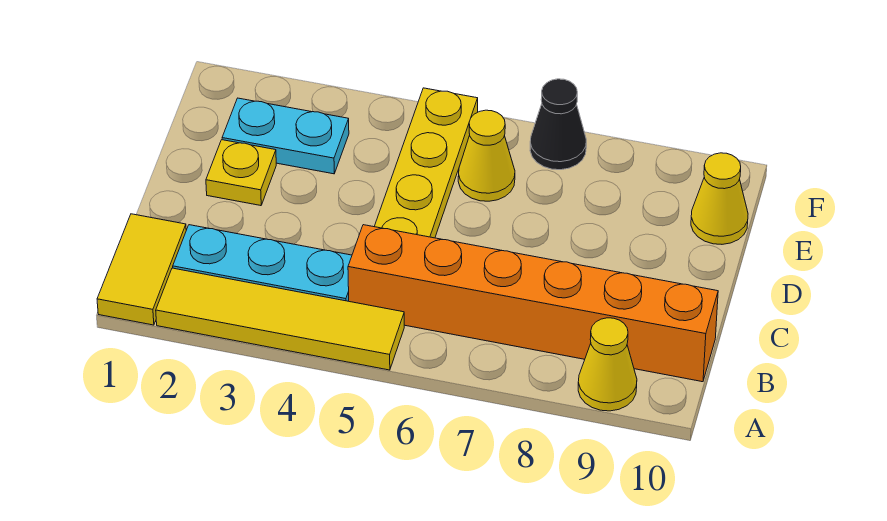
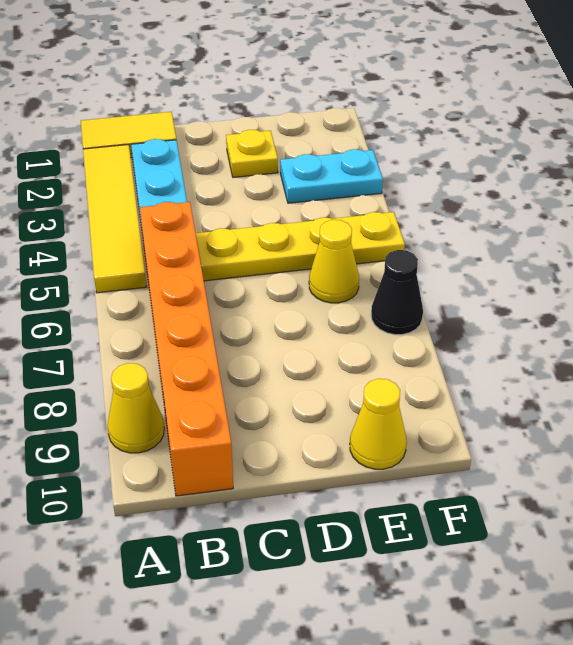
cyan plate E2:E3 level 1 -> cyan plate E3:F3 level 1

